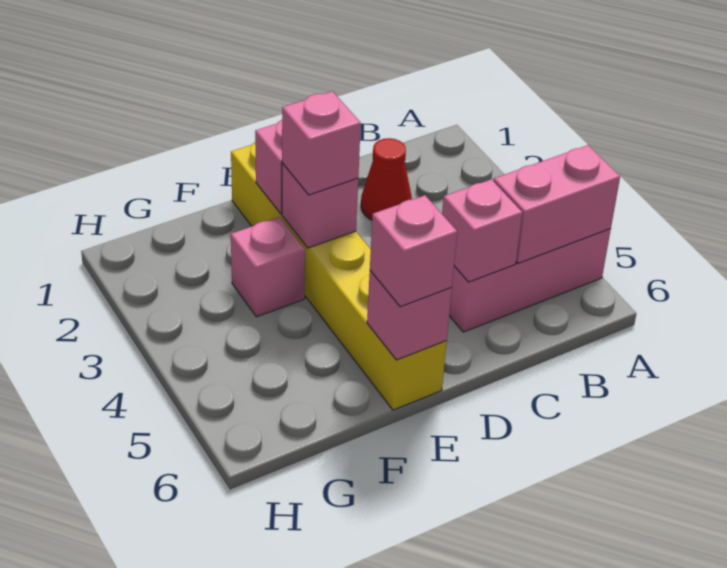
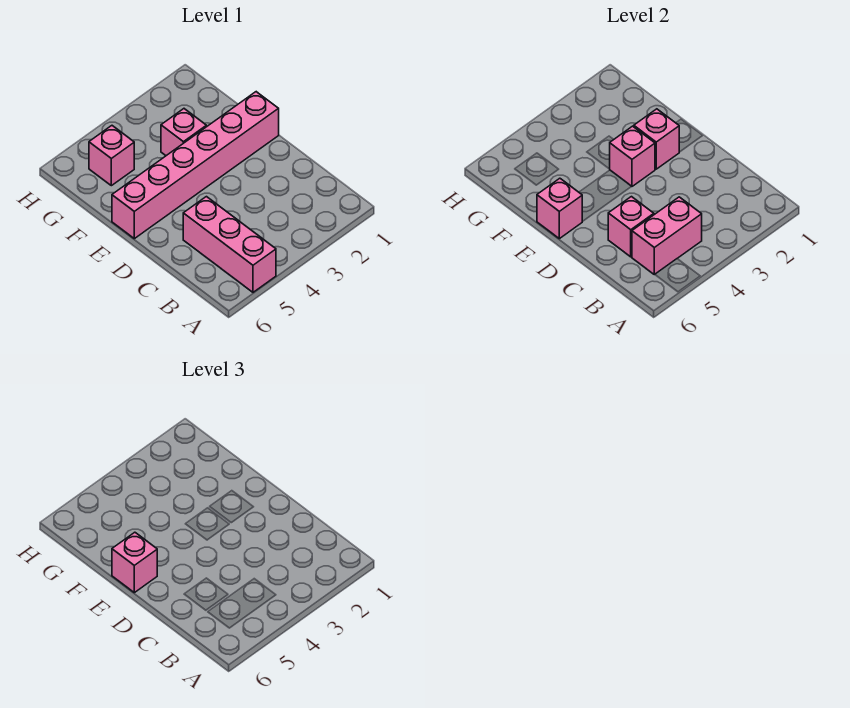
pink brick A5:B5 level 2 -> pink brick B4:B5 level 2
red cone C2 level 1 -> none
yellow brick E1:E6 level 1 -> pink brick E1:E6 level 1
pink brick E3 level 3 -> pink brick G5 level 1

